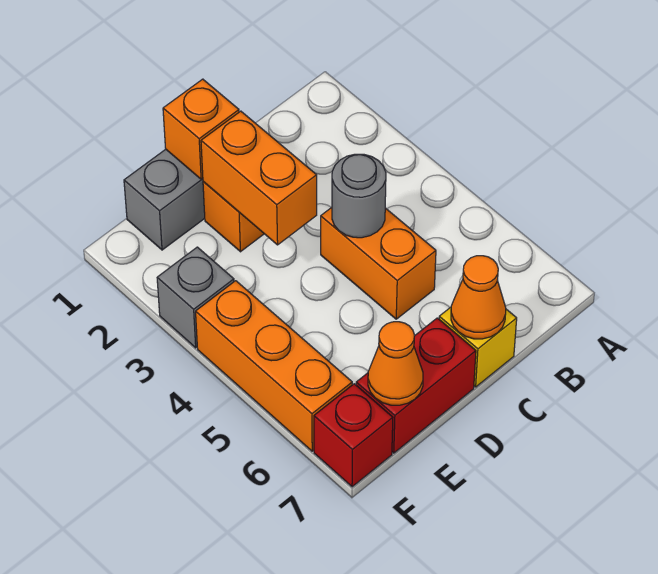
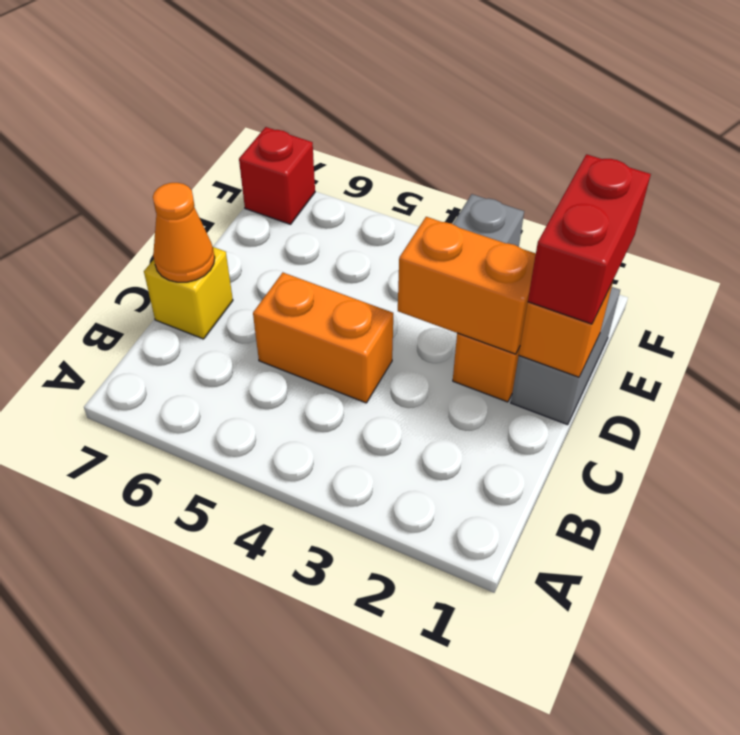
grey round brick C4 level 2 -> none
red brick D7:E7 level 1 -> red brick D1:E1 level 3
orange cone E7 level 2 -> none
orange brick F4:F6 level 1 -> none

